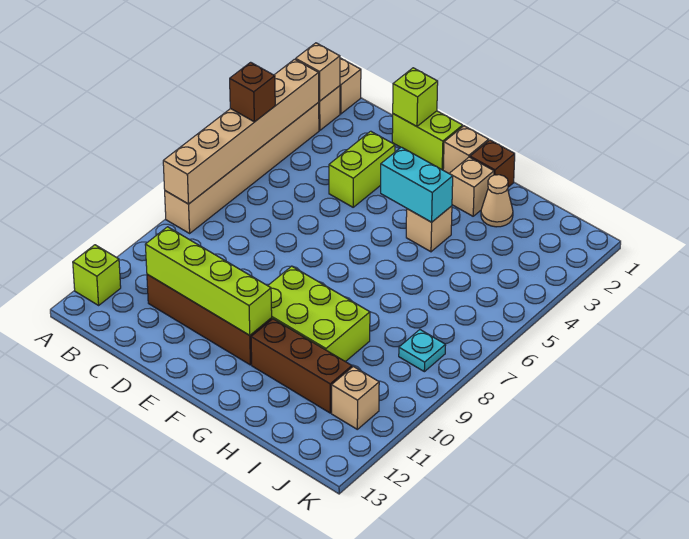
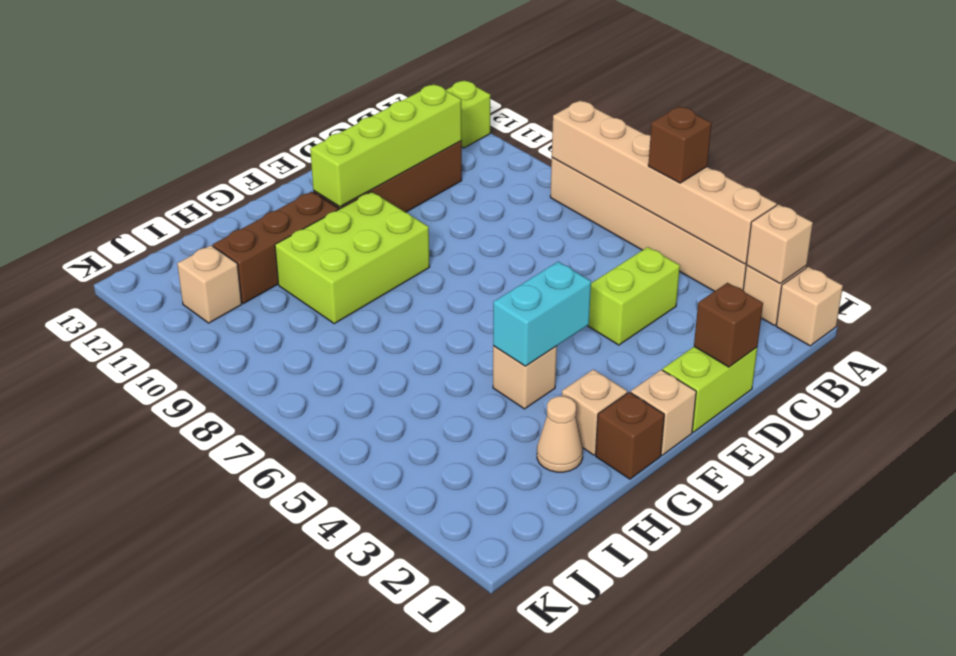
lime brick D1 level 2 -> brown brick D1 level 2
lime brick D3:D4 level 1 -> lime brick C4:D4 level 1
cyan plate J8 level 1 -> none

